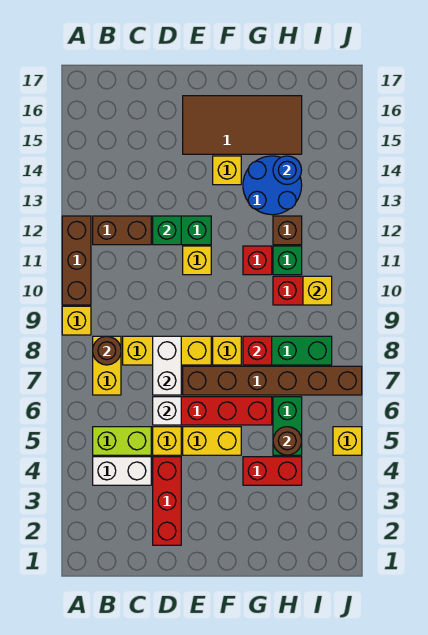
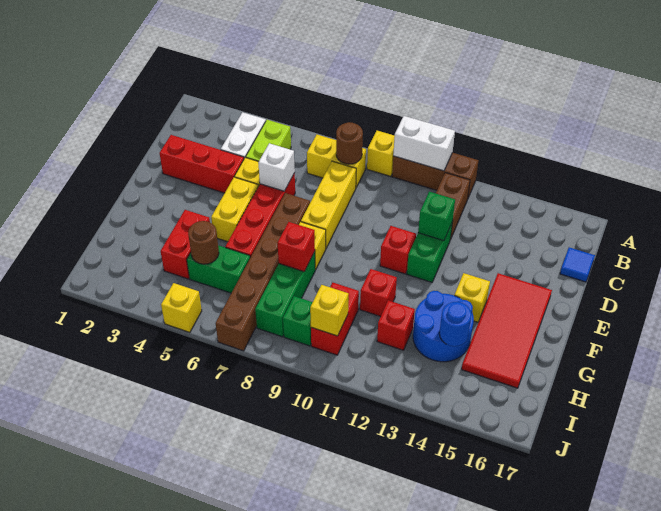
none -> blue tile C17 level 1
white brick D7:D8 level 2 -> white brick A10:A11 level 2
yellow brick E11 level 1 -> red brick E11 level 1
brown tile E15:H16 level 1 -> red tile E15:H16 level 1
green brick H11 level 1 -> green brick I9 level 1
brown brick H12 level 1 -> red brick H12 level 1

